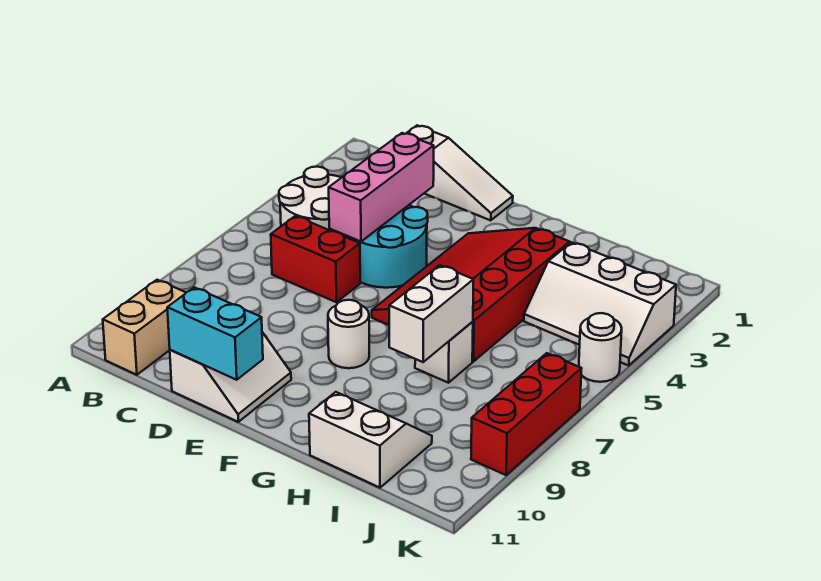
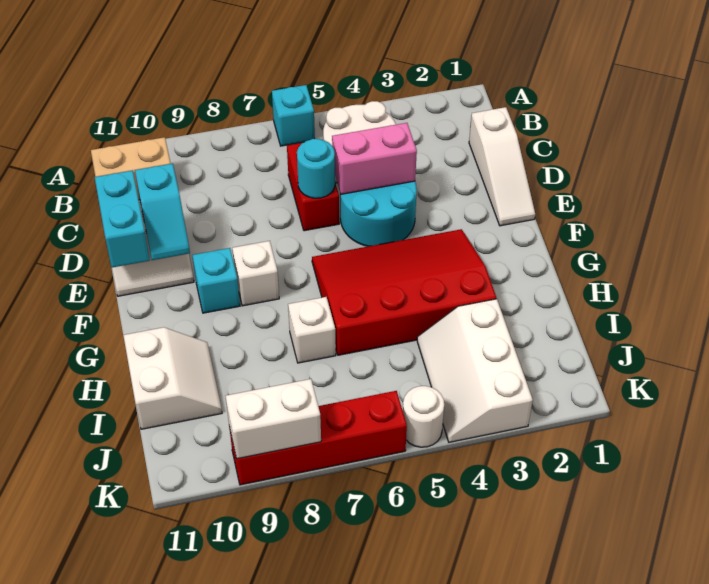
none -> cyan brick A6 level 1
pink brick D3:D5 level 2 -> pink brick D4:D5 level 2
none -> cyan round brick D6 level 2
none -> cyan slope D10:E10 level 2 top D
white round brick F8 level 1 -> white brick F8 level 1
none -> cyan brick F9 level 1
white brick H7:H8 level 2 -> white brick K8:K9 level 2
red brick K7:K9 level 1 -> red brick K6:K9 level 1

